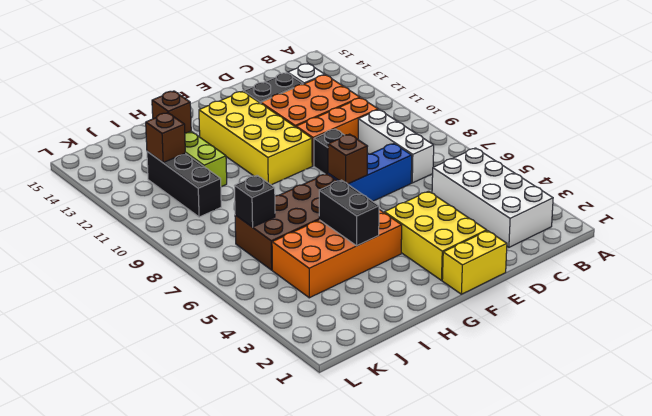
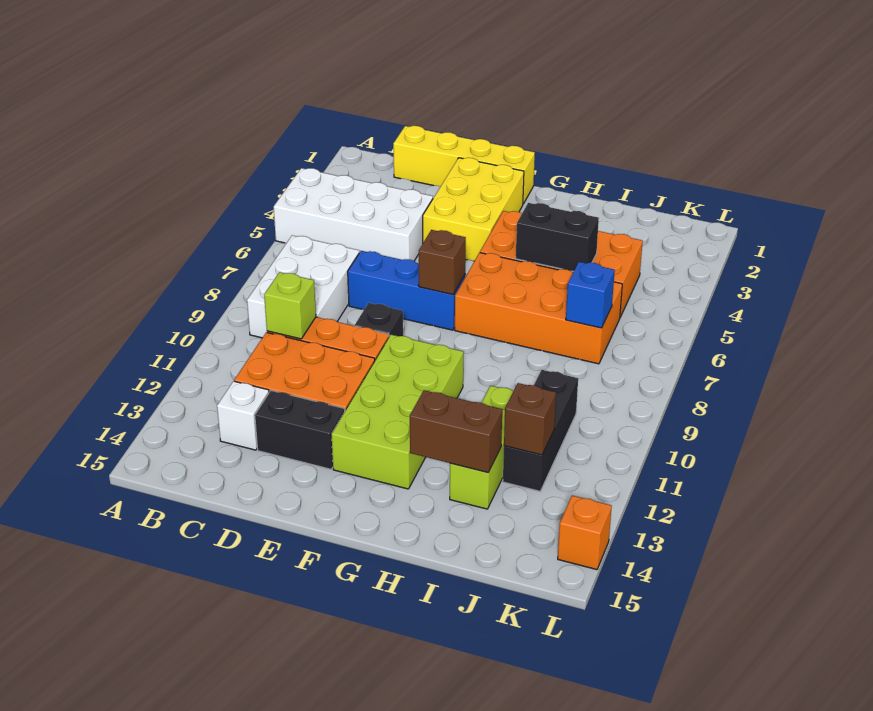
white brick B2:C5 level 1 -> white brick A4:D5 level 1
white brick C7:C9 level 1 -> white brick B7:C9 level 1
none -> lime brick C10 level 2
yellow brick E1:F1 level 1 -> yellow brick C1:F1 level 1
yellow brick F10:G13 level 1 -> lime brick F10:G13 level 1
brown brick G6:J7 level 1 -> orange brick G6:J7 level 1
black brick H4:H5 level 2 -> black brick H5:I5 level 2
brown brick I13 level 2 -> brown brick H13:I13 level 2
black brick J7 level 2 -> blue brick J7 level 2
none -> orange brick L14 level 1

